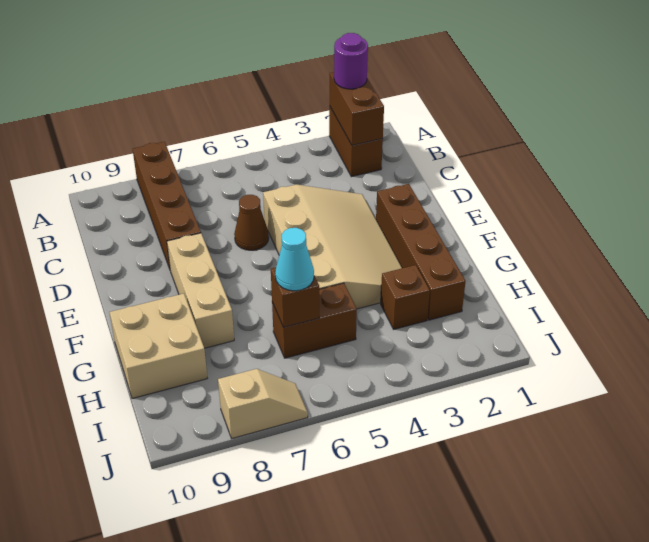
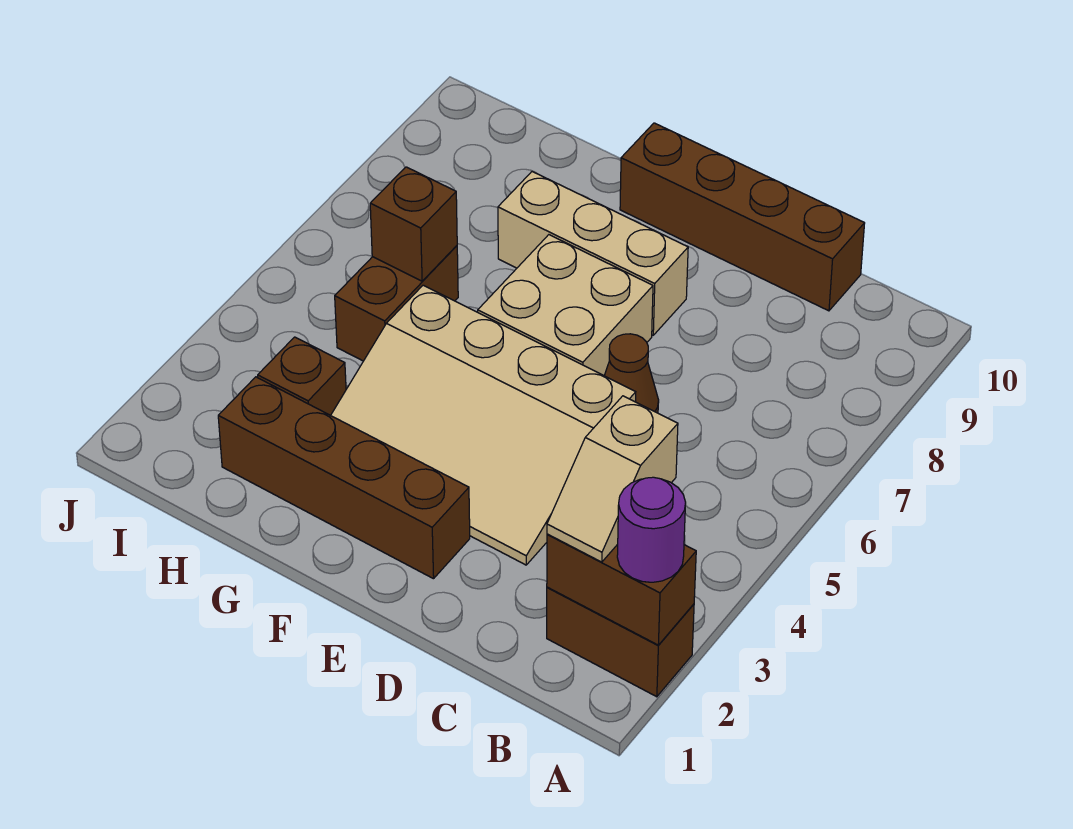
brown brick A8:D8 level 1 -> brown brick C10:F10 level 1
tan brick G9:H10 level 1 -> tan brick E6:F7 level 1
cyan cone H6 level 3 -> none
tan slope J7:J8 level 1 top 8 -> tan slope B2:B3 level 3 top 3

